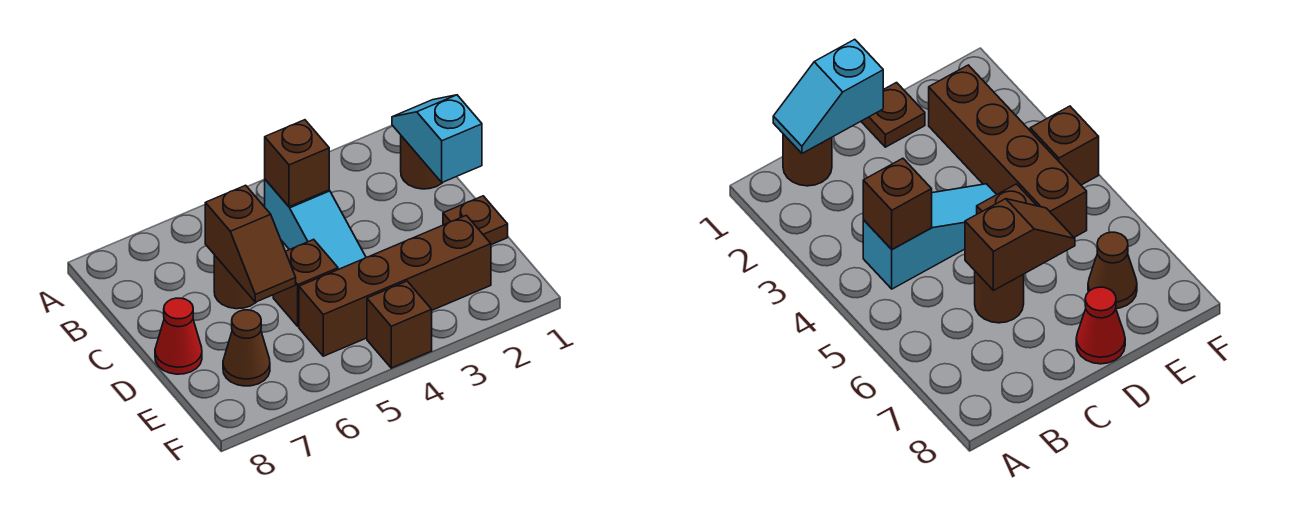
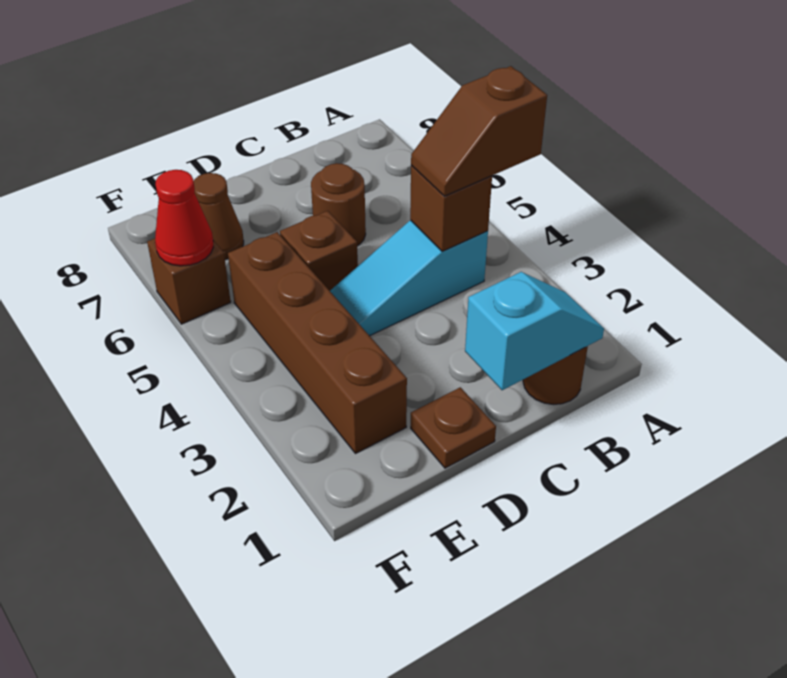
brown slope C6:D6 level 2 top C -> brown slope A4:B4 level 3 top A
red cone D8 level 1 -> red cone F6 level 2
brown brick F4 level 1 -> brown brick F6 level 1

